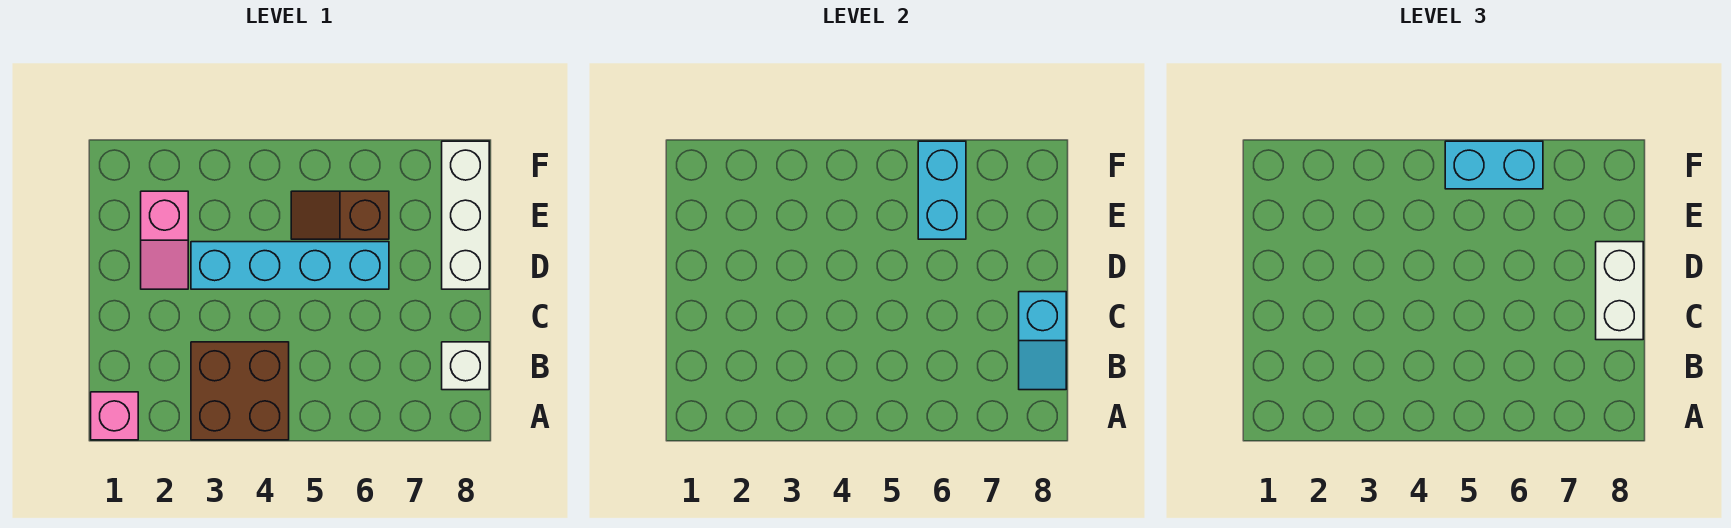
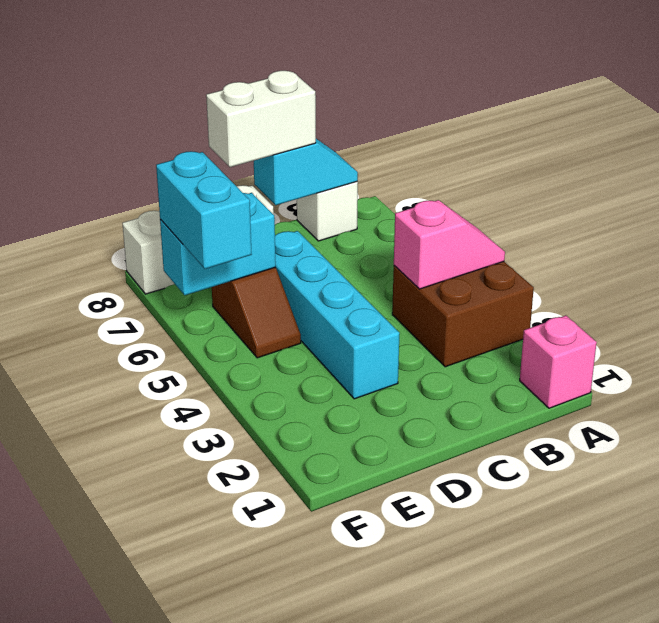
pink slope D2:E2 level 1 top E -> pink slope A4:B4 level 2 top B

